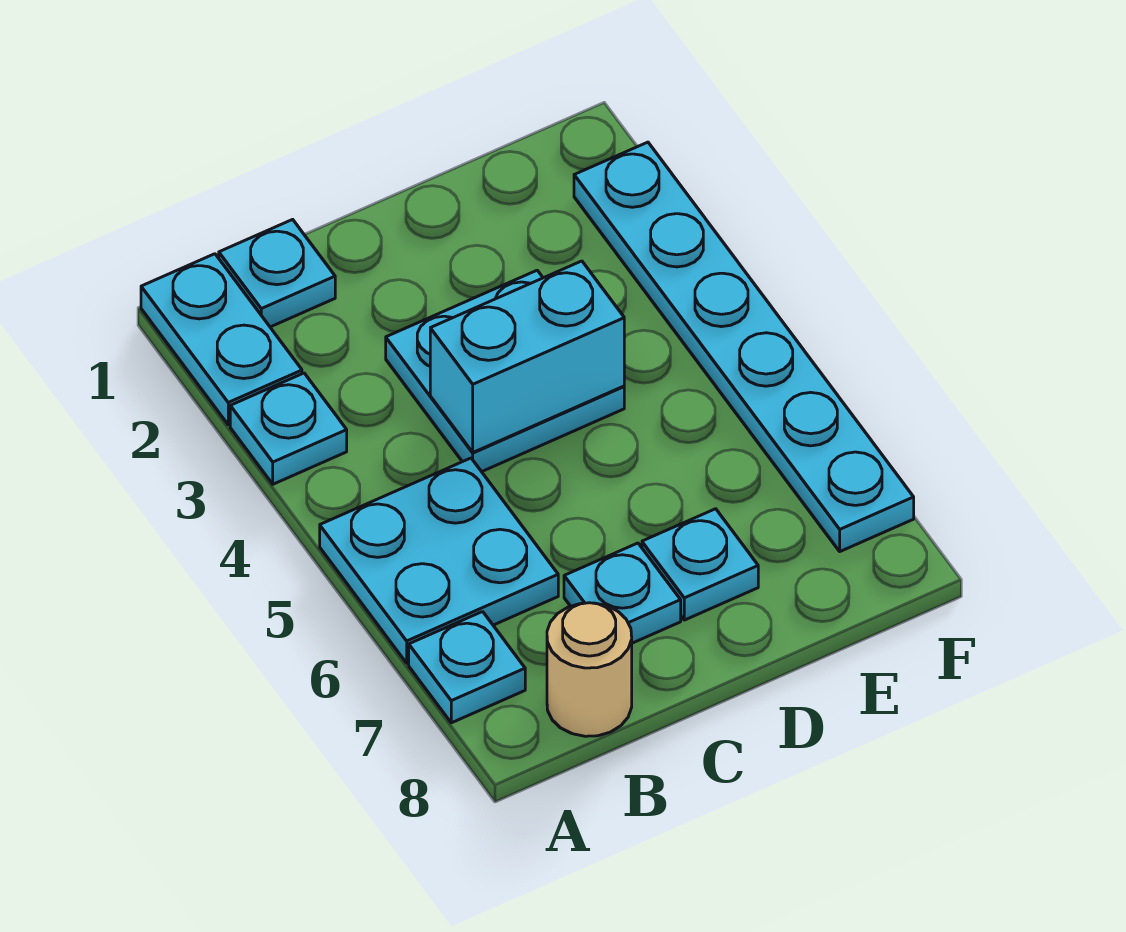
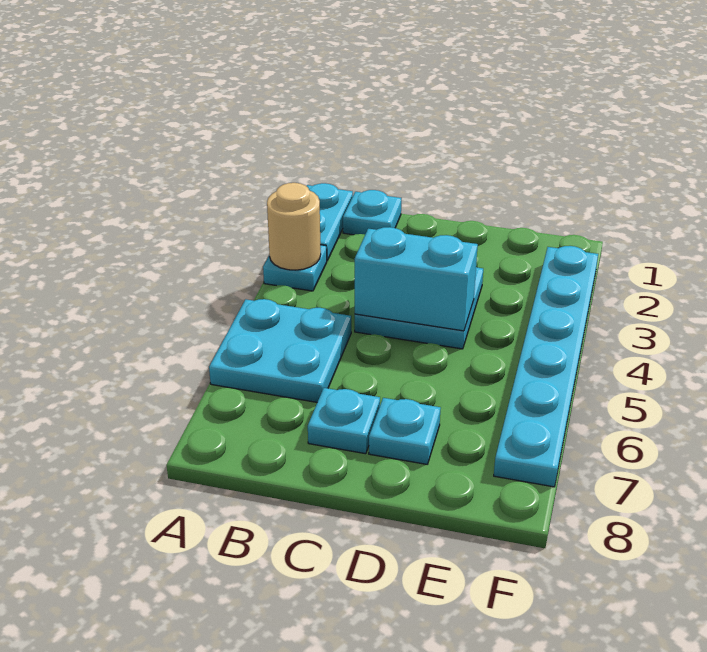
cyan plate A7 level 1 -> none
tan round brick B8 level 1 -> tan round brick A3 level 2

